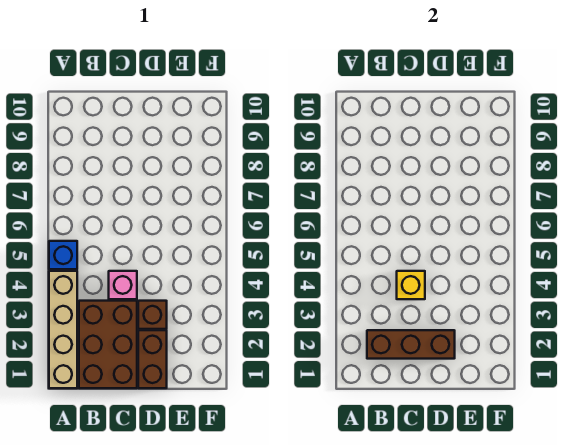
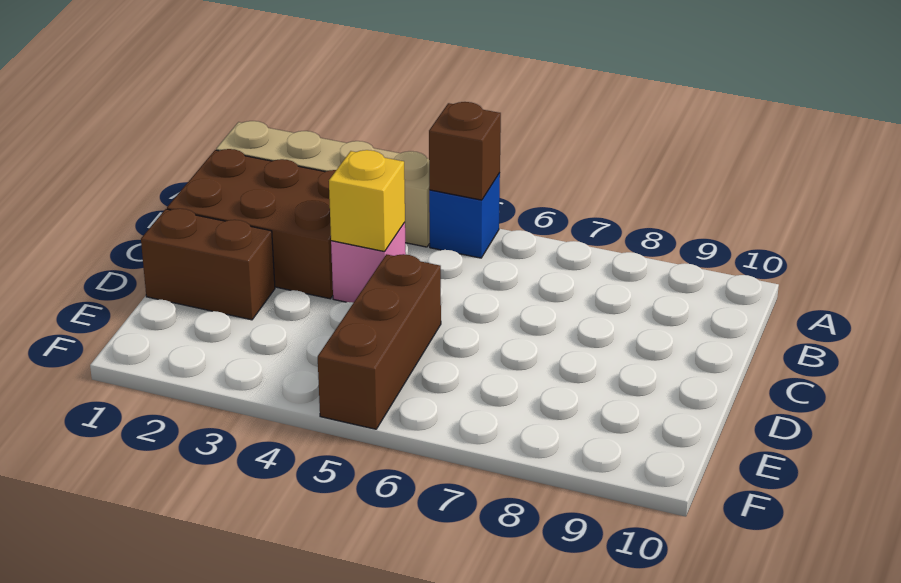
brown brick B2:D2 level 2 -> brown brick D5:F5 level 1
brown brick D3 level 1 -> brown brick A5 level 2

